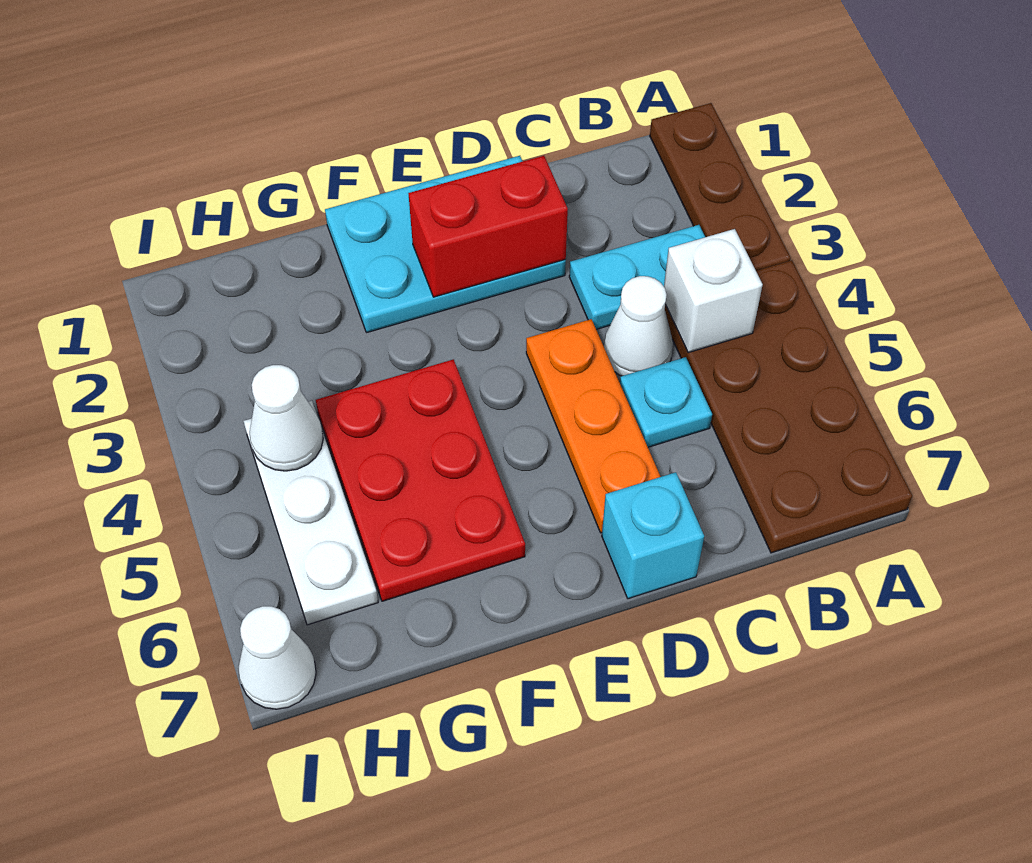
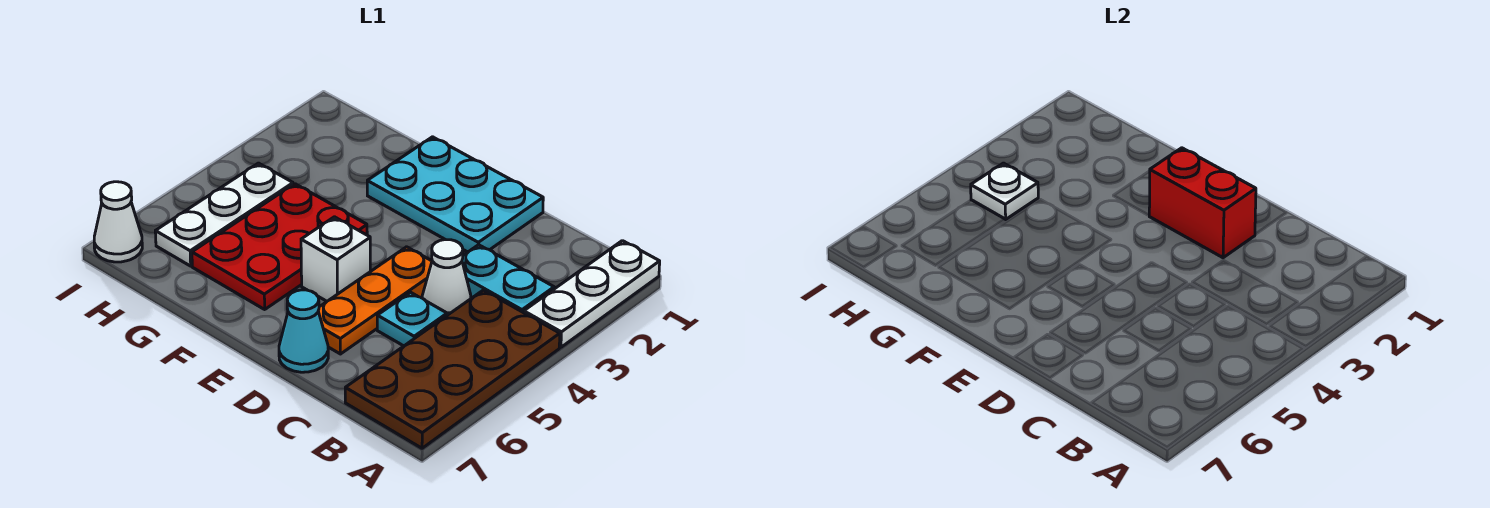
brown plate A1:A3 level 1 -> white plate A1:A3 level 1
white brick B4 level 2 -> white brick E5 level 1
cyan brick D7 level 1 -> cyan cone D7 level 1
white cone H4 level 2 -> white plate H4 level 2

